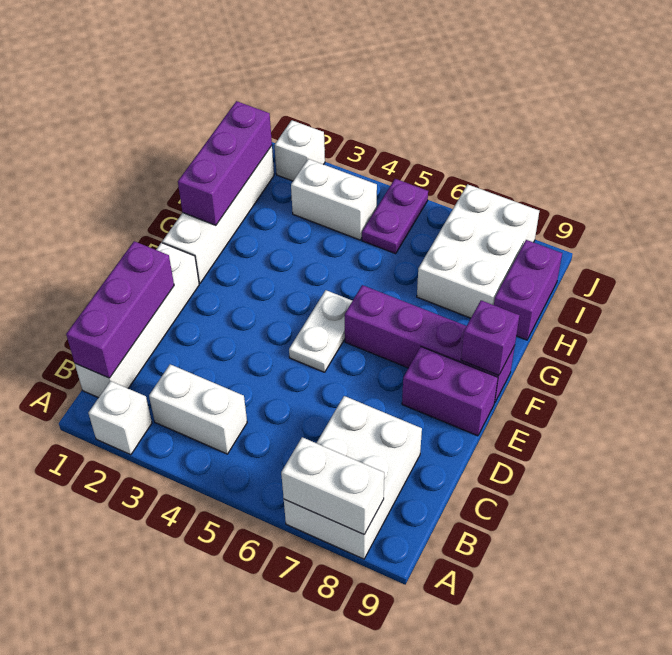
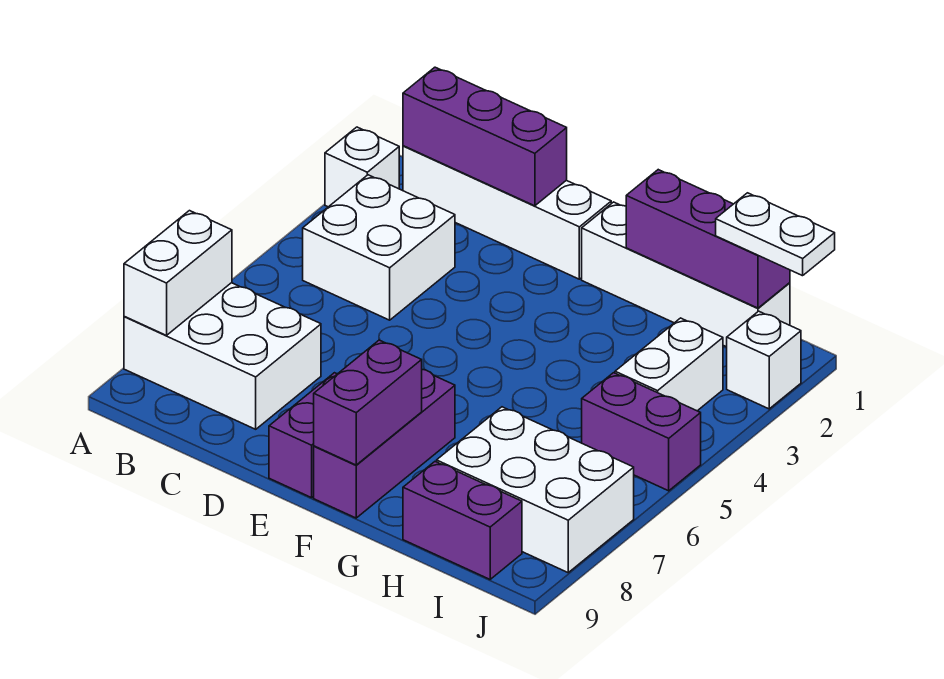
white brick B3:B4 level 1 -> white brick B3:C4 level 1
white plate E5:F5 level 1 -> white plate I1:J1 level 3
purple brick F6:F9 level 1 -> purple brick F7:F9 level 1
purple brick F9 level 2 -> purple brick F8:F9 level 2
purple plate I5:J5 level 1 -> purple brick I5:J5 level 1

